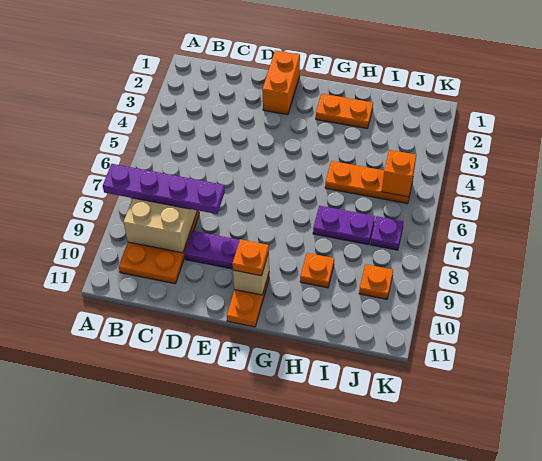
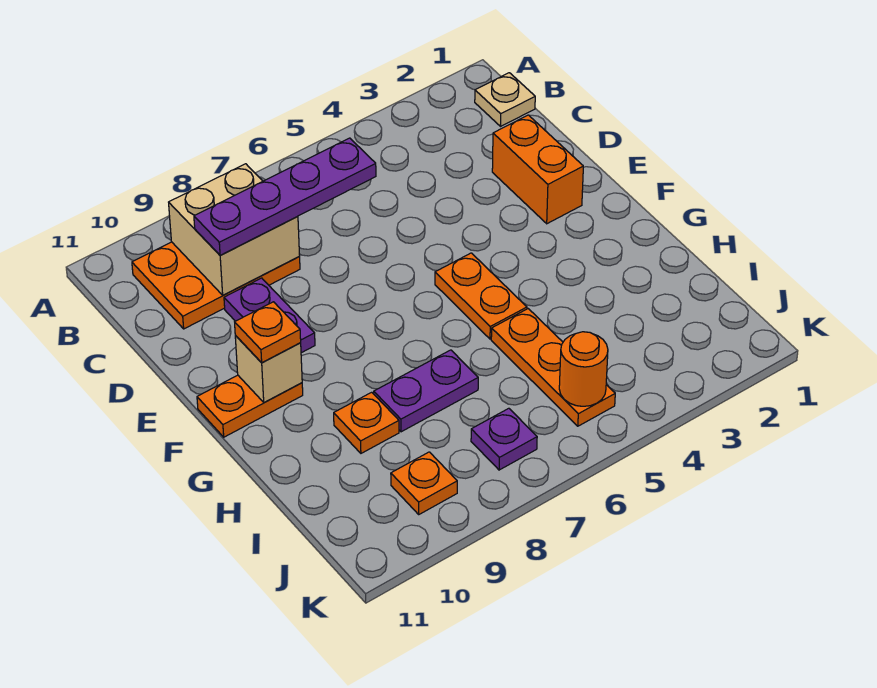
purple plate A8:D8 level 3 -> purple plate C6:C9 level 3
none -> tan plate B1 level 1
orange brick E1:E2 level 1 -> orange brick D2:E2 level 1
orange plate G2:H2 level 1 -> orange plate F5:G5 level 1
purple plate H7:I7 level 1 -> purple plate H7:H8 level 1
orange brick J5 level 2 -> orange round brick J5 level 2

